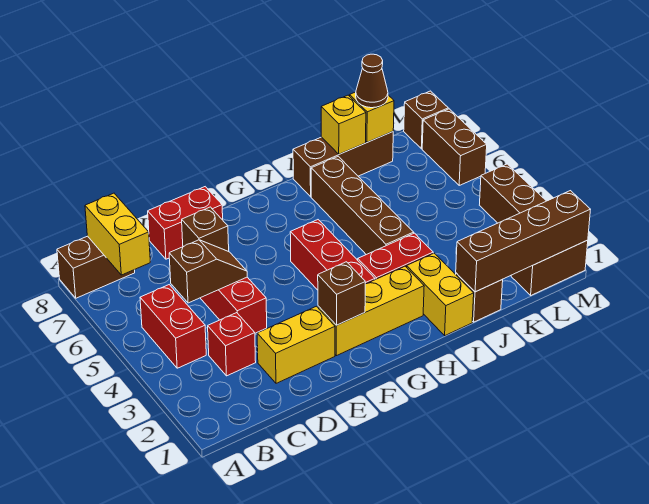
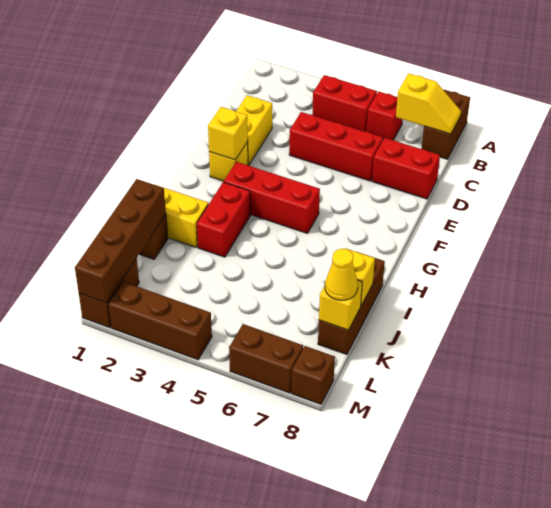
yellow brick B7:B8 level 2 -> yellow slope B7:B8 level 2 top 7
red brick C3 level 1 -> red brick B6 level 1
brown slope C5:D5 level 2 top C -> none
brown brick D6 level 2 -> none
red brick D8:E8 level 1 -> red brick D7:D8 level 1
yellow brick F2:H2 level 1 -> yellow brick F2 level 1
brown brick F2 level 2 -> yellow brick F2 level 2
brown brick I4:I7 level 1 -> none
brown cone K8 level 3 -> yellow cone K8 level 3

